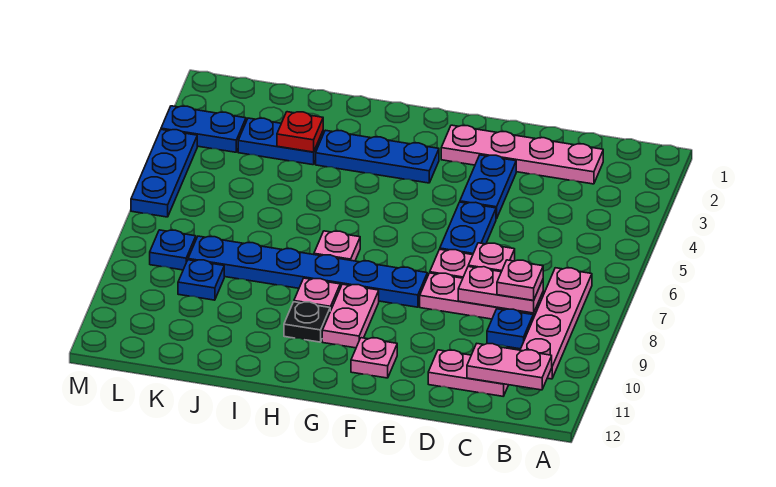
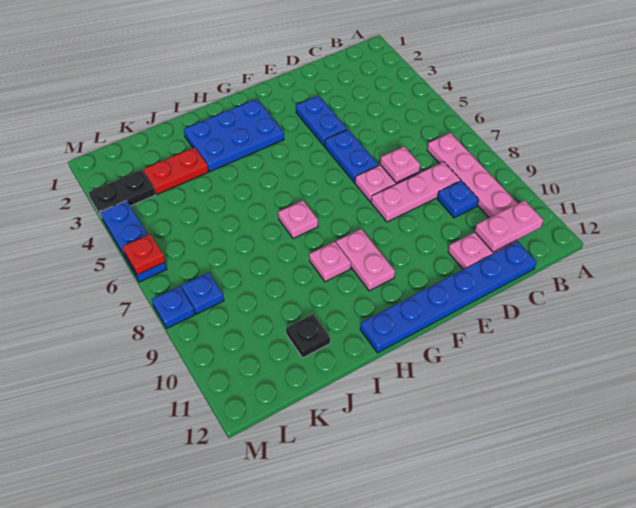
pink plate C2:F2 level 1 -> none
pink plate C8:D8 level 2 -> none
pink plate C8 level 3 -> none
blue plate F8:K8 level 1 -> blue plate C12:H12 level 1
pink plate F11 level 1 -> none
blue plate G3:I3 level 1 -> blue plate G2:I3 level 1
black plate H10 level 1 -> black plate J11 level 1
blue plate J3:K3 level 1 -> red plate J3:K3 level 1
red plate J3 level 2 -> red plate M6 level 2
blue plate K9 level 1 -> blue plate M8 level 1
blue plate L3:M3 level 1 -> black plate L3:M3 level 1

